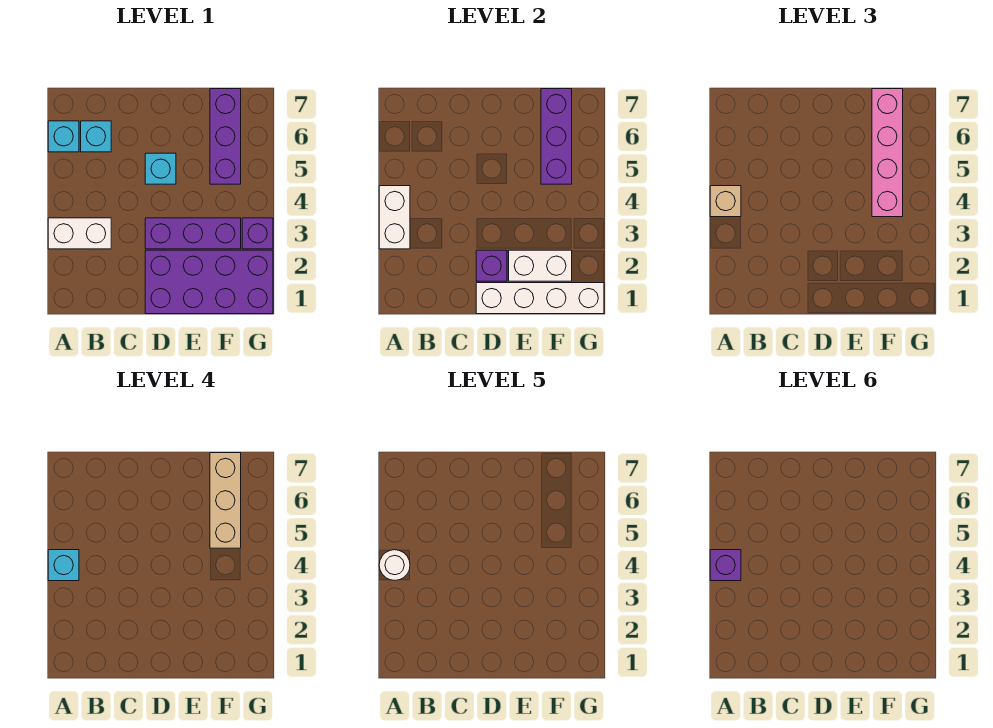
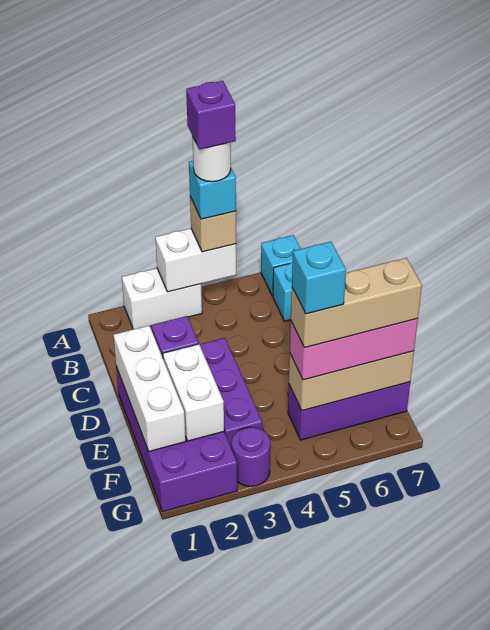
white brick A3:B3 level 1 -> white brick A2:A3 level 1
white brick D1:G1 level 2 -> white brick D1:F1 level 2
cyan brick D5 level 1 -> cyan brick F5 level 5
pink brick F4:F7 level 3 -> pink brick F5:F7 level 3
purple brick F5:F7 level 2 -> tan brick F5:F7 level 2
purple brick G3 level 1 -> purple round brick G3 level 1

